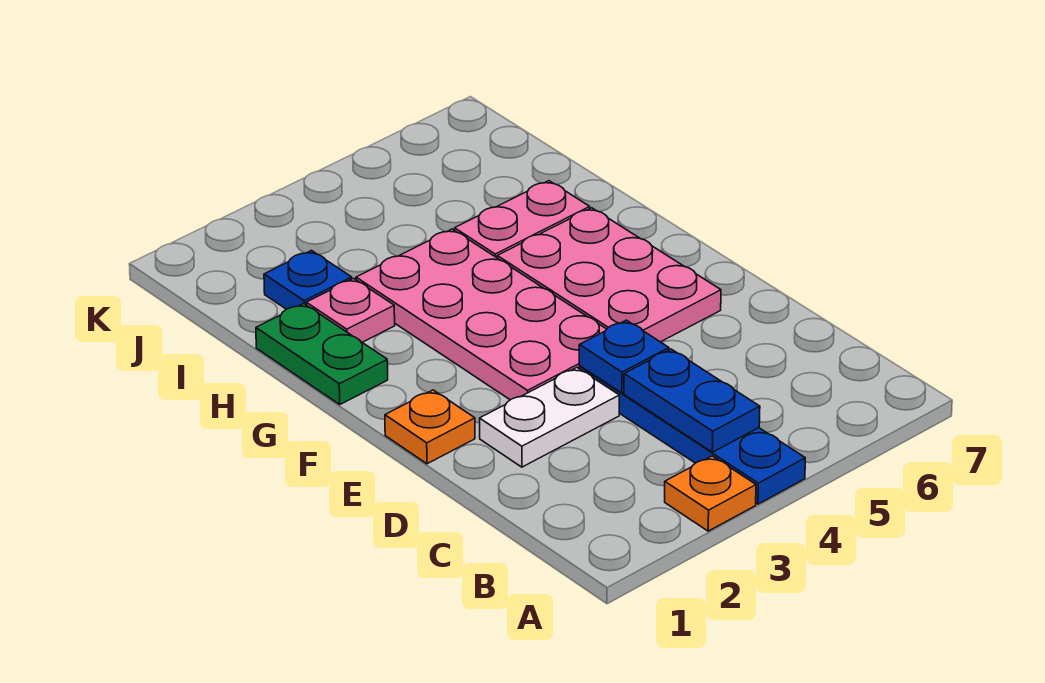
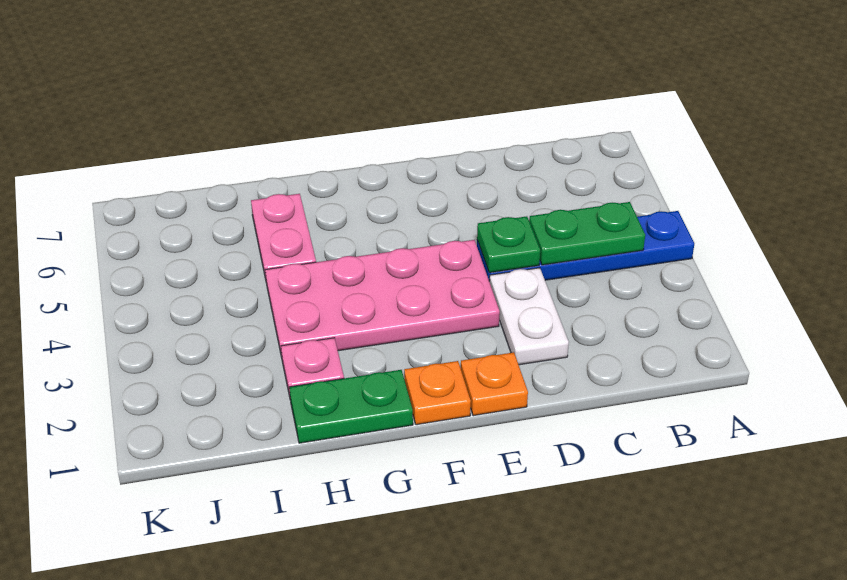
orange plate A3 level 1 -> orange plate F1 level 1
blue plate B4:C4 level 2 -> green plate B4:C4 level 2
blue plate D4 level 2 -> green plate D4 level 2
pink plate E5:G6 level 1 -> none
blue plate I2 level 1 -> none

